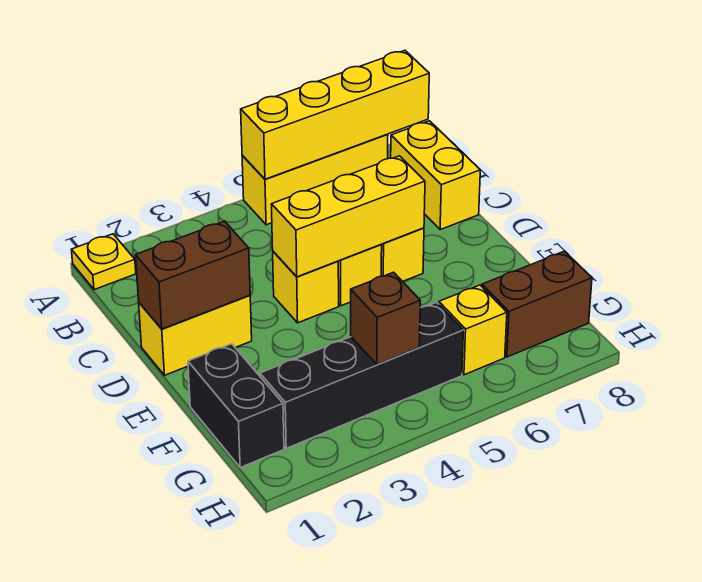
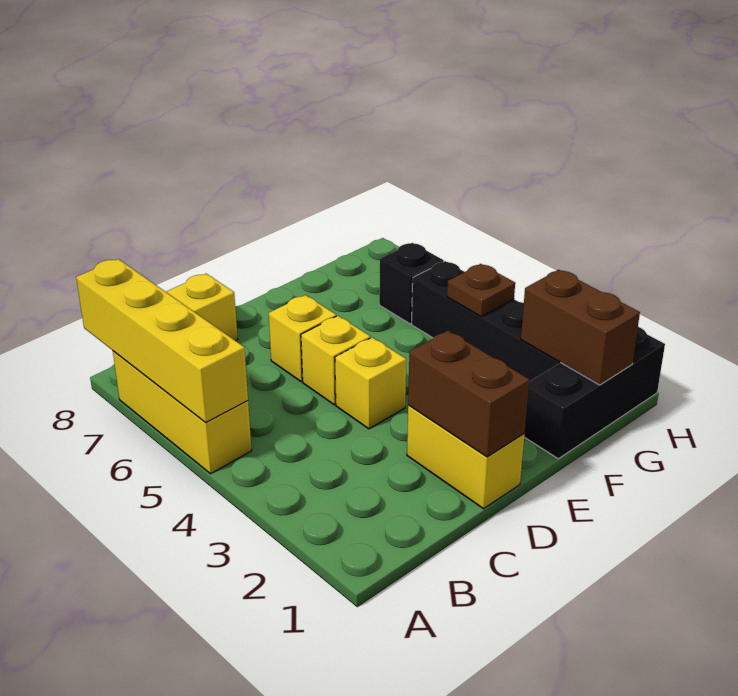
yellow plate A1 level 1 -> none
yellow brick D4:D6 level 2 -> none
black brick F1:G1 level 1 -> black brick F1:H1 level 1
brown brick G4 level 2 -> brown plate G4 level 2
yellow brick G6 level 1 -> black brick G6 level 1
brown brick G7:G8 level 1 -> brown brick G1:G2 level 2

